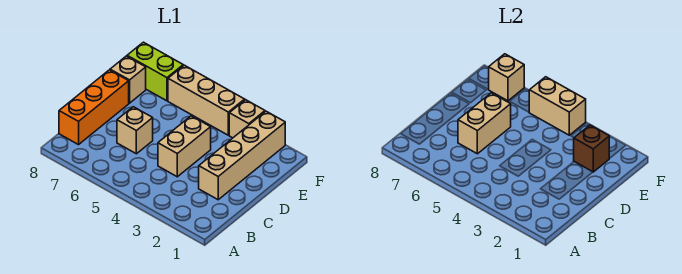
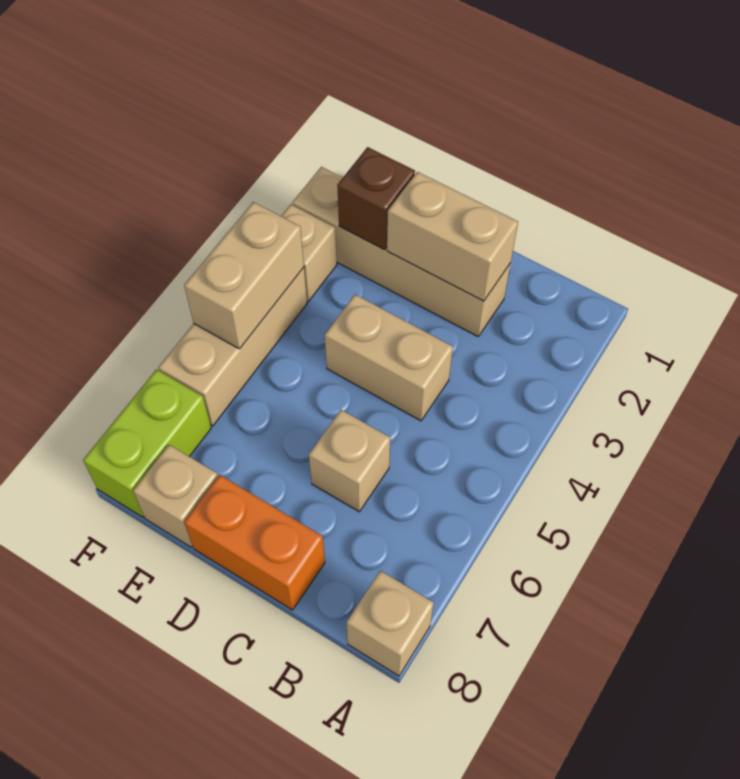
orange brick B8:D8 level 1 -> orange brick C8:D8 level 1
tan brick C6:D6 level 2 -> tan brick C2:D2 level 2
tan brick F7 level 2 -> tan brick A8 level 1

